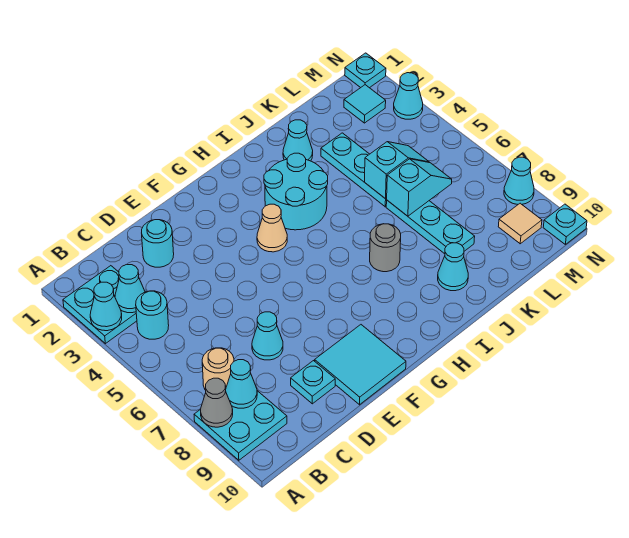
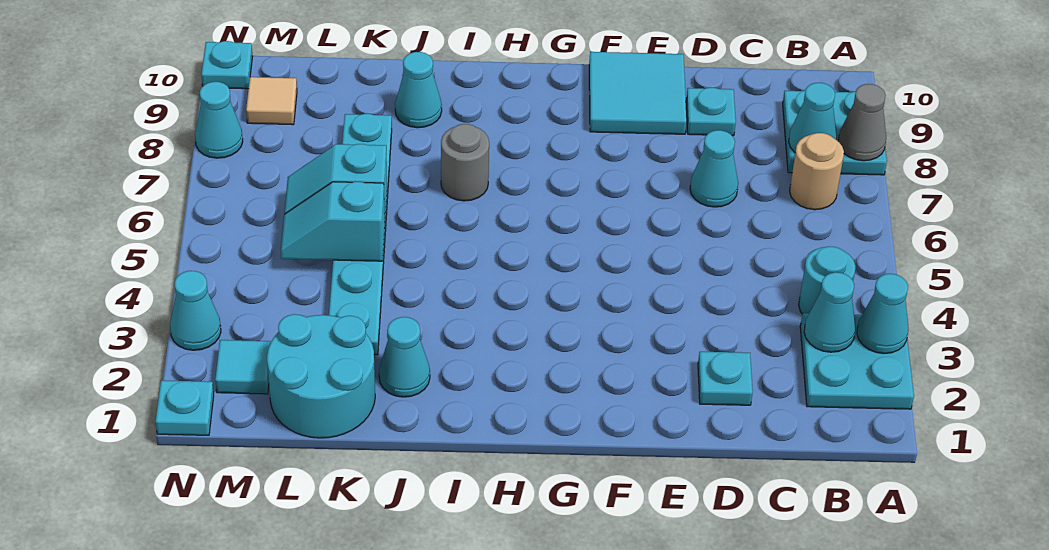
cyan round brick D2 level 1 -> cyan plate D2 level 1
tan cone G4 level 1 -> none
cyan round brick H3:I4 level 1 -> cyan round brick K1:L2 level 1

